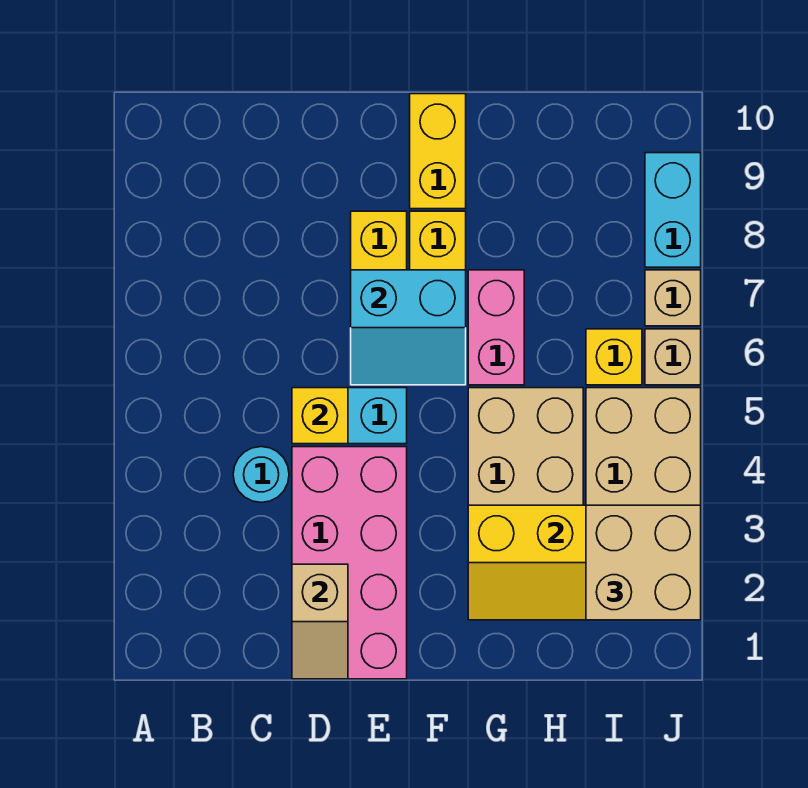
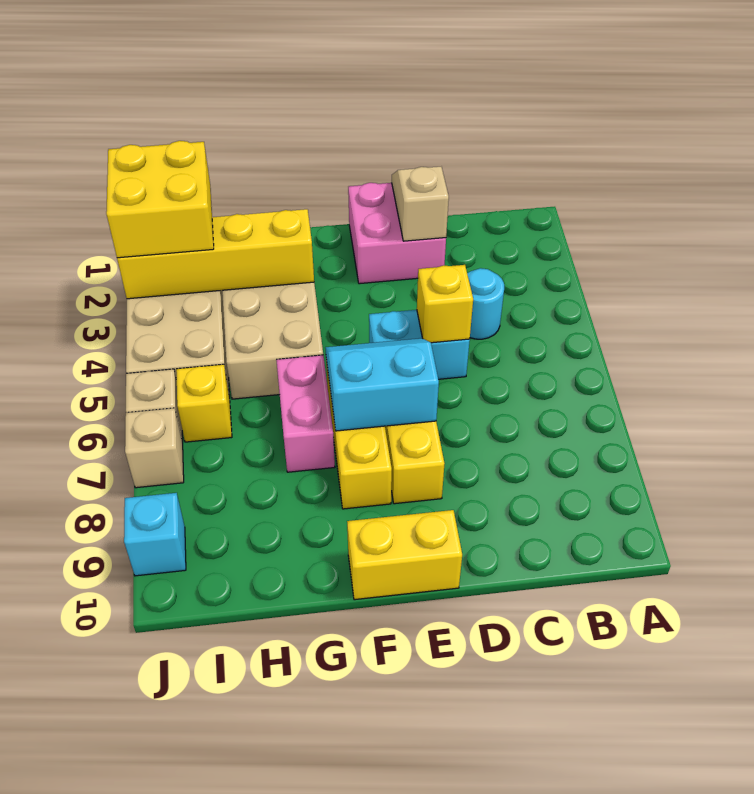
pink brick D1:E4 level 1 -> pink brick D1:E2 level 1
yellow brick F9:F10 level 1 -> yellow brick E10:F10 level 1
tan brick I2:J3 level 3 -> yellow brick I2:J3 level 3
cyan brick J8:J9 level 1 -> cyan brick J9 level 1

